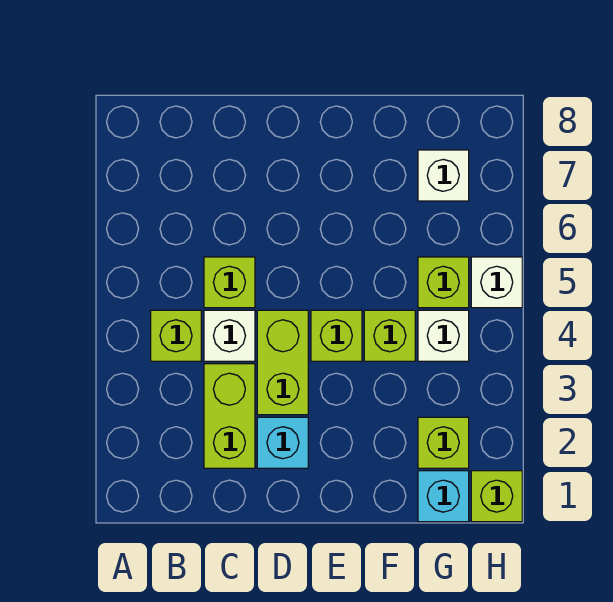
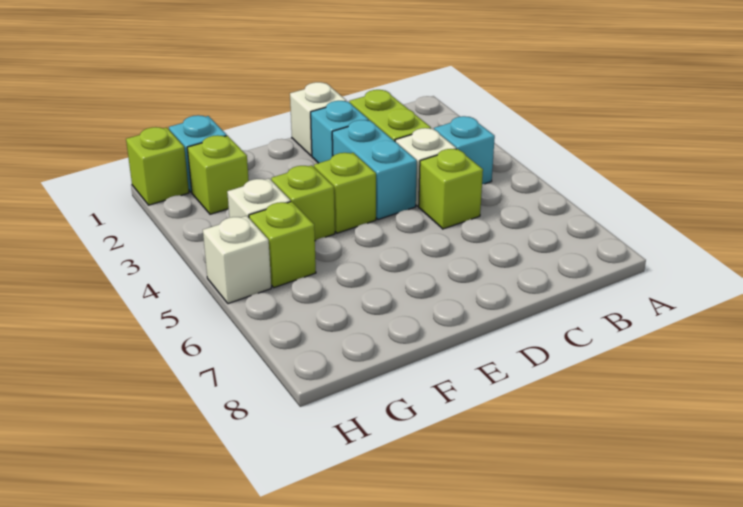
lime brick B4 level 1 -> cyan brick B4 level 1
lime brick D3:D4 level 1 -> cyan brick D3:D4 level 1
white brick G7 level 1 -> white brick D1 level 1

